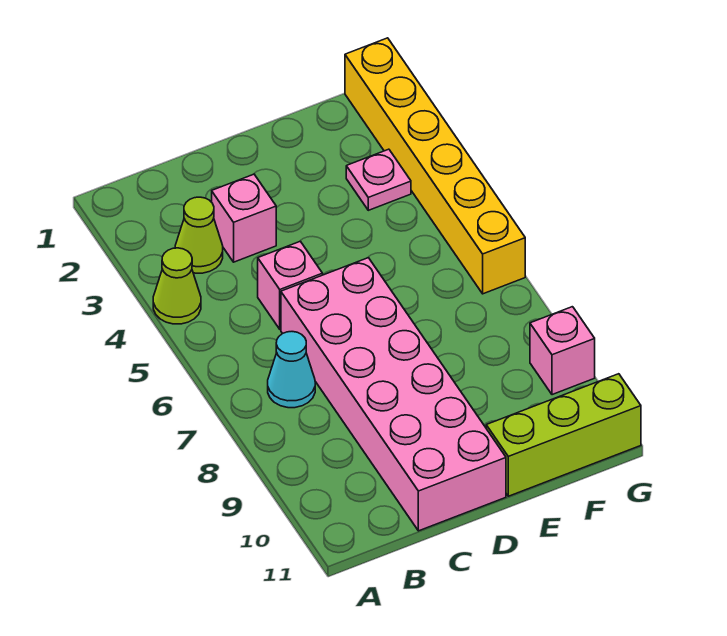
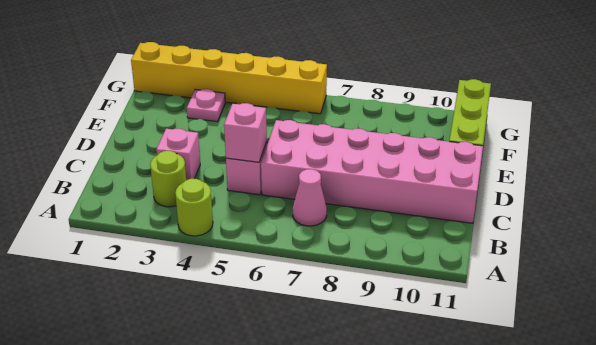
lime cone A4 level 1 -> lime round brick A4 level 1
lime cone B3 level 1 -> lime round brick B3 level 1
cyan cone B7 level 1 -> pink cone B7 level 1
pink brick G9 level 1 -> pink brick C5 level 2

